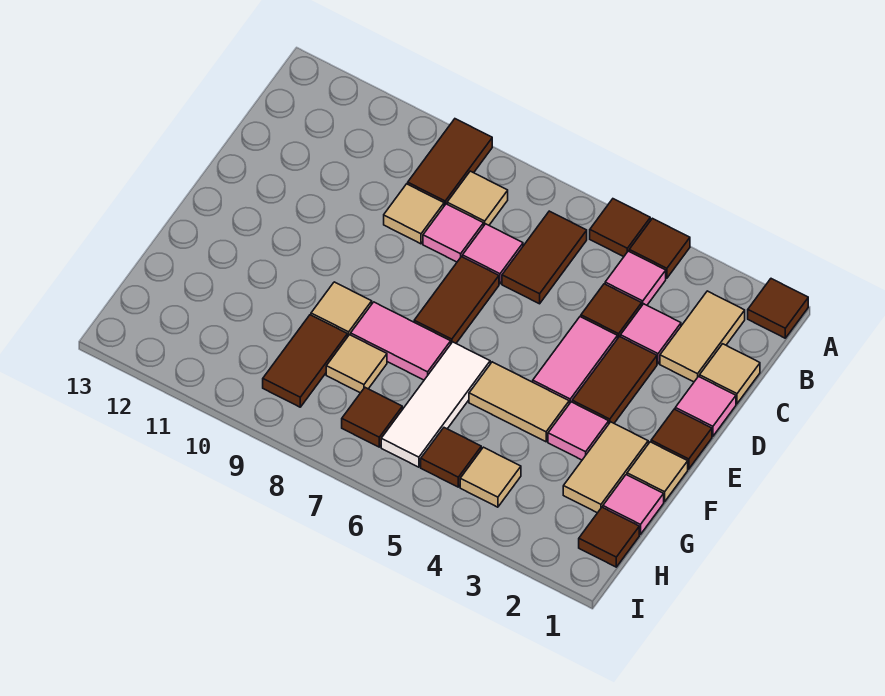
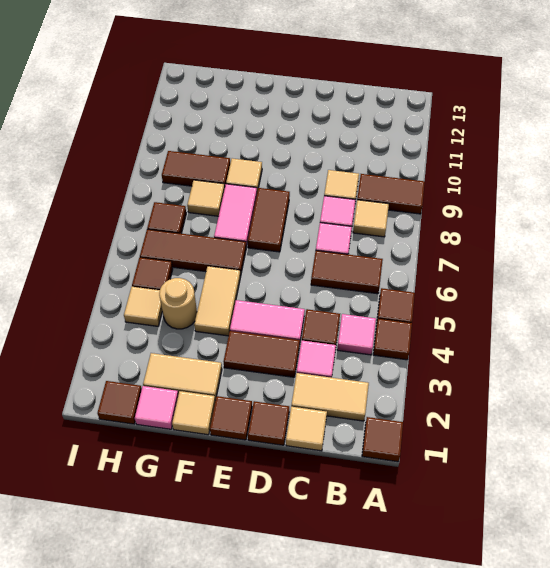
pink tile D1 level 1 -> brown tile D1 level 1
brown tile D7:E7 level 1 -> brown tile E7:E8 level 1
pink tile F3 level 1 -> none
white tile F6:H6 level 1 -> brown tile F6:H6 level 1
none -> tan round brick G4 level 1

